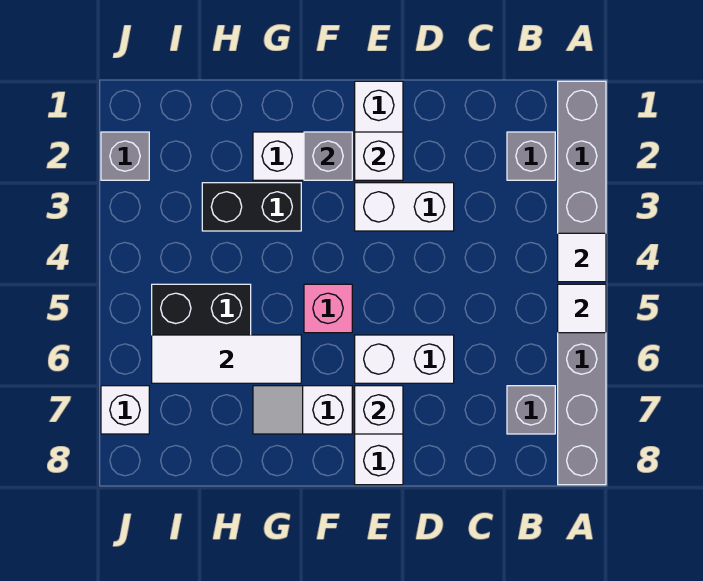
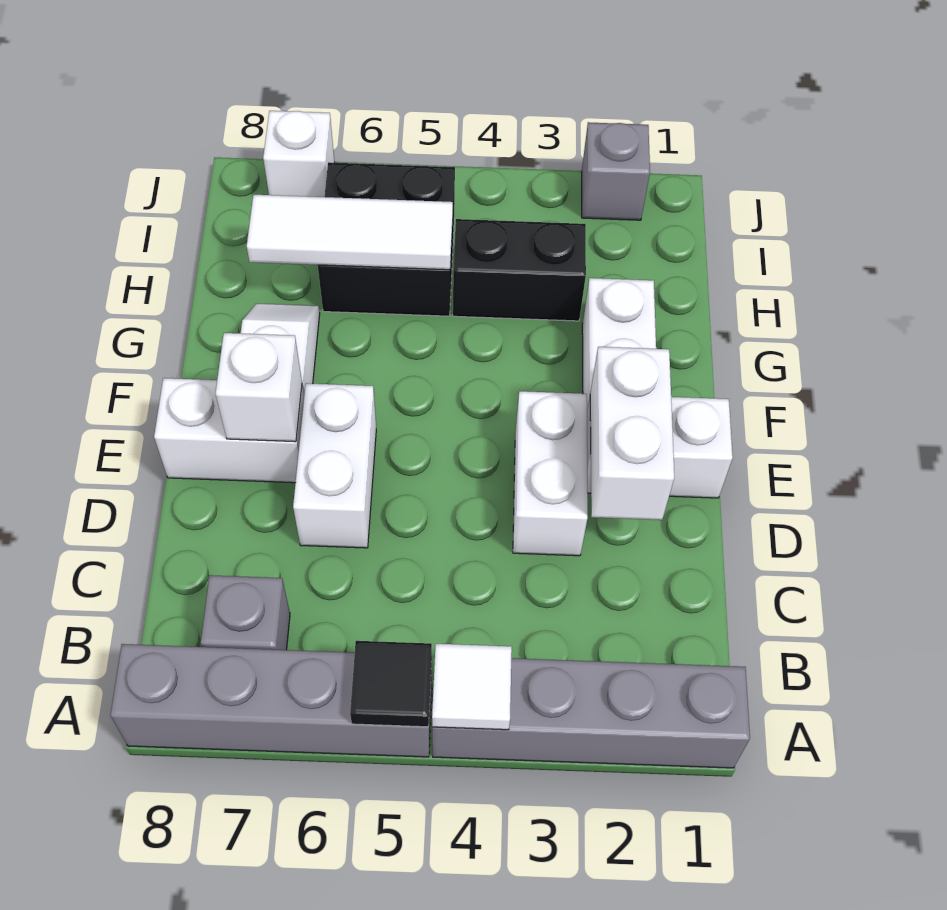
white tile A5 level 2 -> black tile A5 level 2
grey brick B2 level 1 -> none
white brick E2 level 2 -> white brick D2:E2 level 2
grey brick F2 level 2 -> none
pink brick F5 level 1 -> none
black brick G3:H3 level 1 -> black brick H3:H4 level 1
white tile G6:I6 level 2 -> white tile H5:H7 level 2

